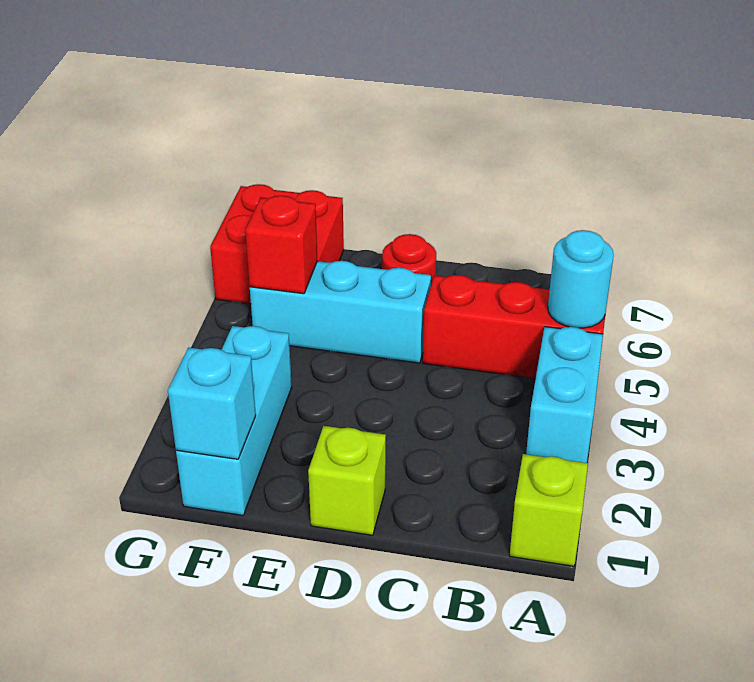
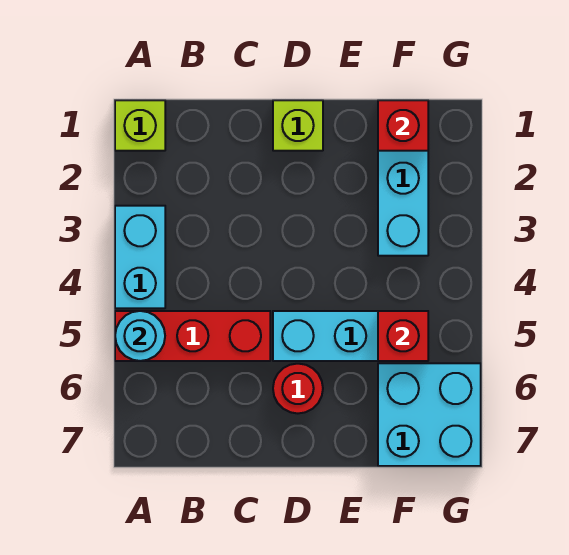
cyan brick F1 level 2 -> red brick F1 level 2
red brick F6:G7 level 1 -> cyan brick F6:G7 level 1

